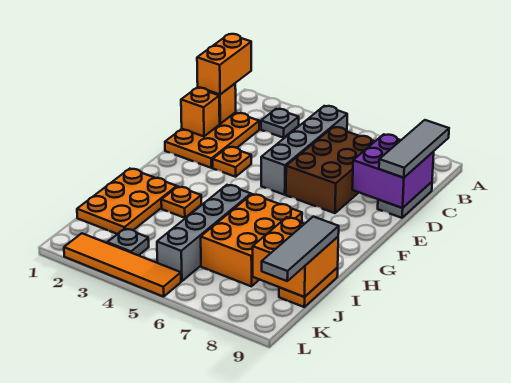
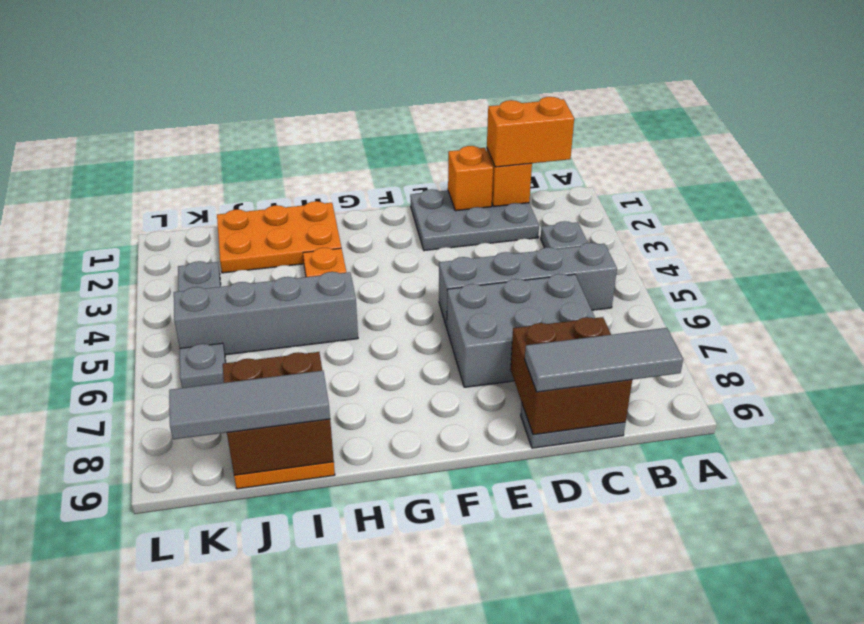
orange plate C1:E2 level 1 -> grey plate C1:E2 level 1
brown brick C6:E7 level 1 -> grey brick C6:E7 level 1
purple brick C8:D9 level 2 -> brown brick C8:D9 level 2
orange plate E3 level 1 -> none
orange brick H6:J7 level 1 -> none
orange brick I8:J9 level 2 -> brown brick I8:J9 level 2
none -> grey plate K6 level 1
orange tile L2:L5 level 1 -> none

